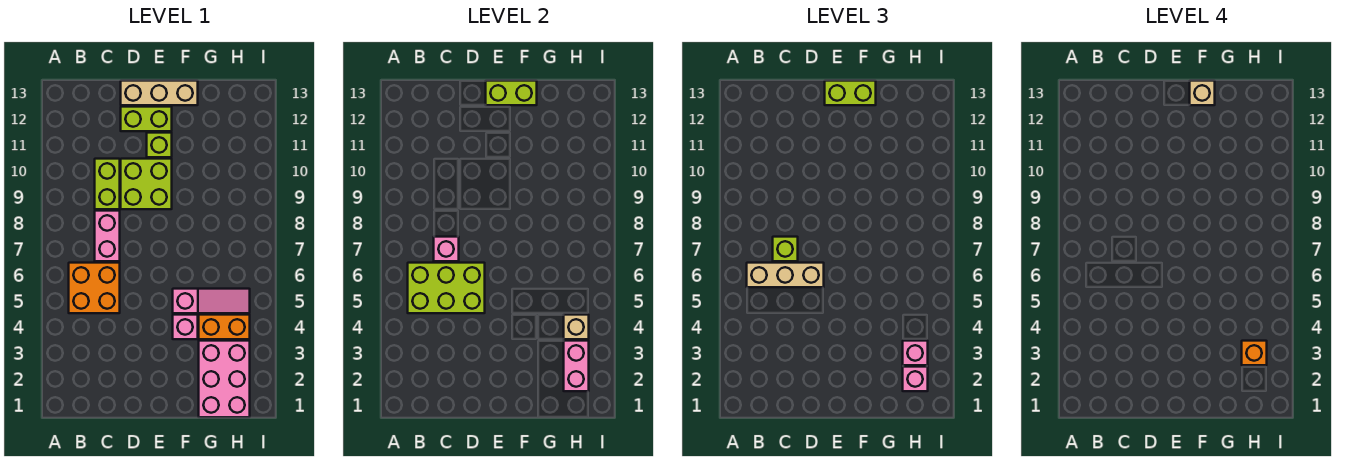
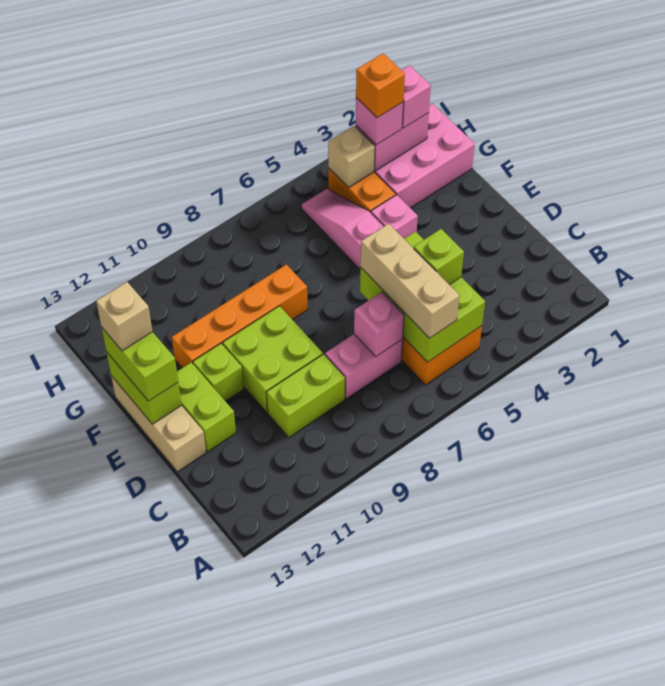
lime brick C7 level 3 -> lime brick C5 level 3
none -> orange brick F8:F11 level 1

